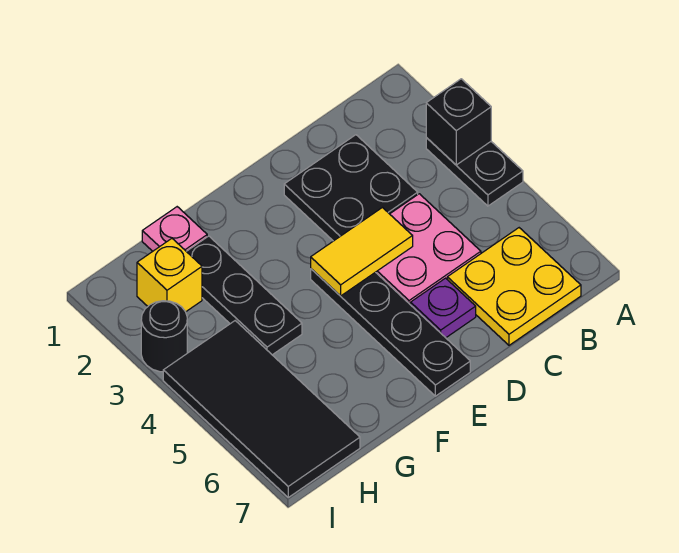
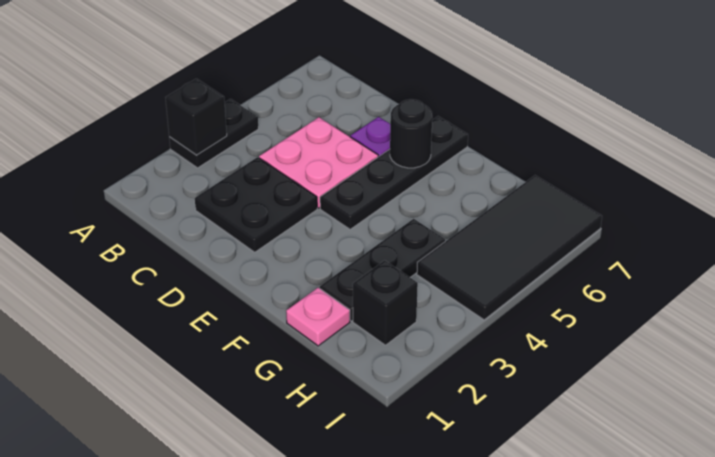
yellow plate B6:C7 level 1 -> none
yellow tile D4:E4 level 2 -> none
yellow brick H2 level 1 -> black brick H2 level 1
black round brick I3 level 1 -> black round brick E6 level 2

